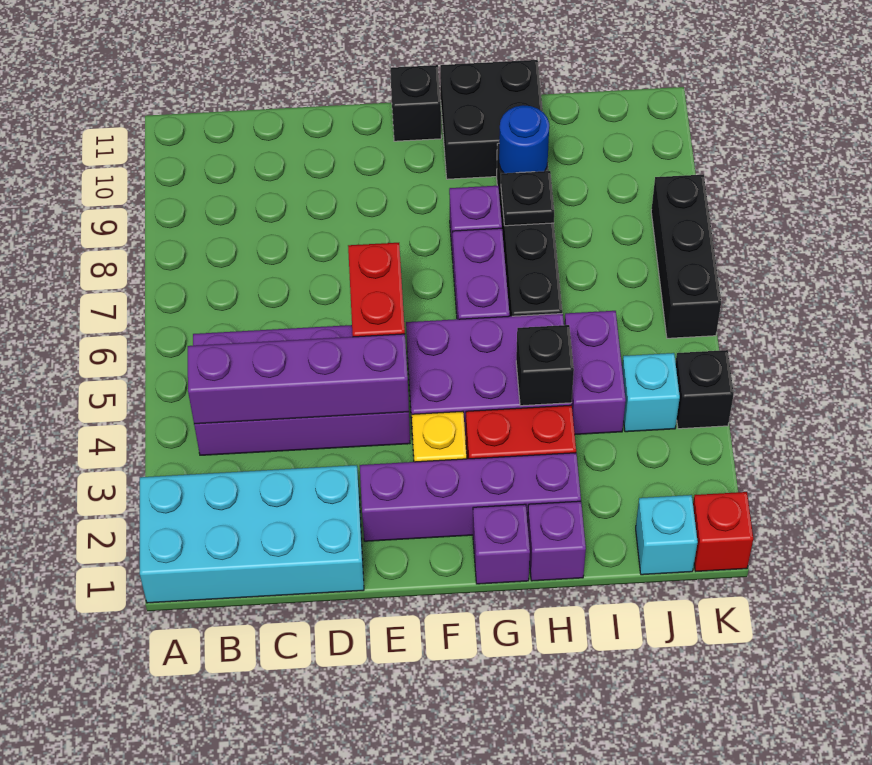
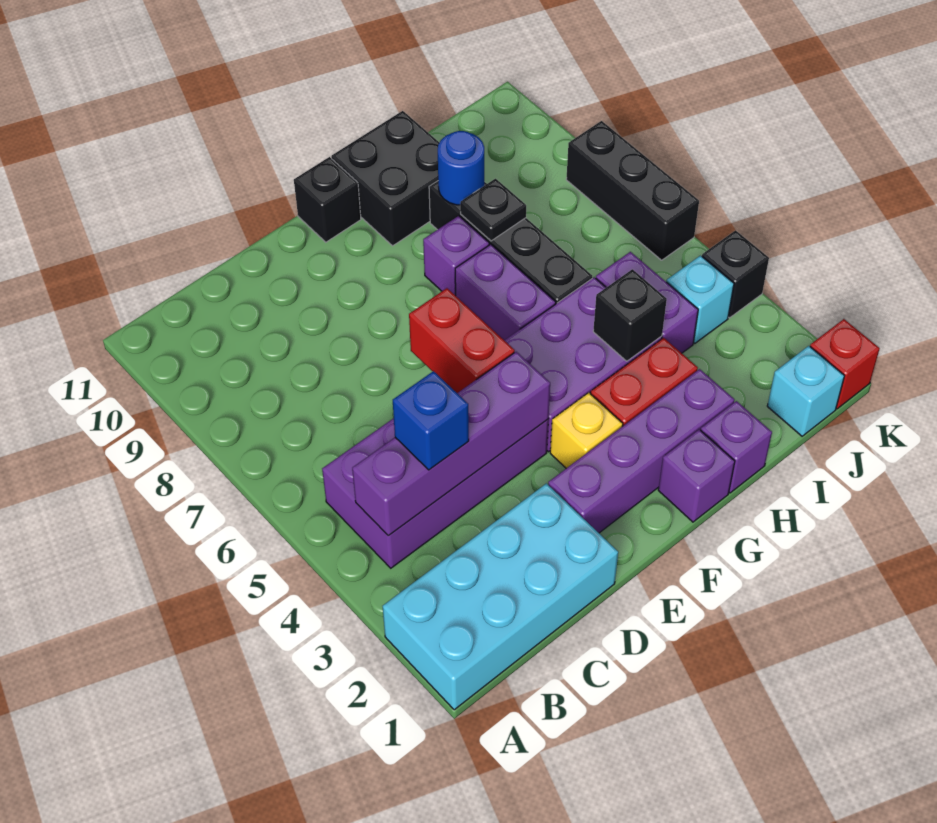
none -> blue brick C4 level 3

